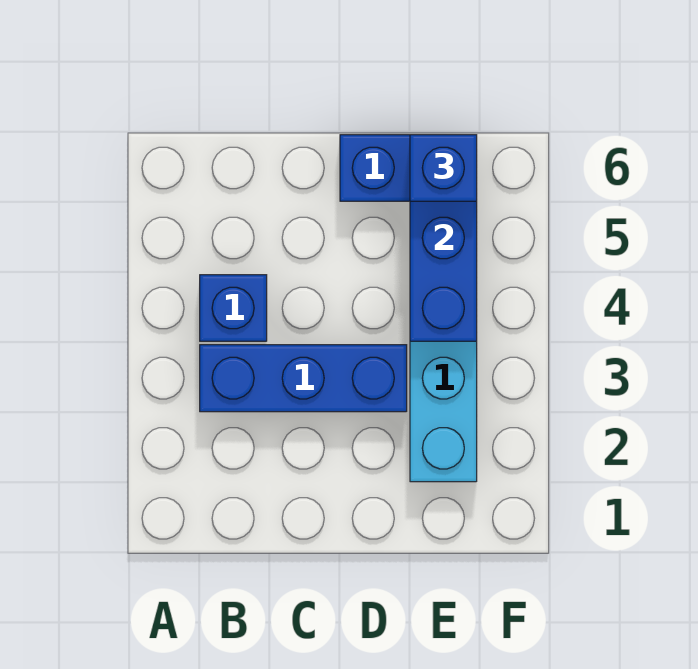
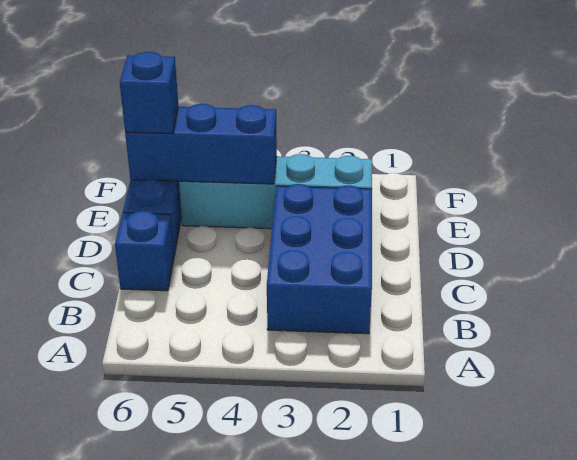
blue brick B3:D3 level 1 -> blue brick B2:D3 level 1
blue brick B4 level 1 -> blue brick C6 level 1

